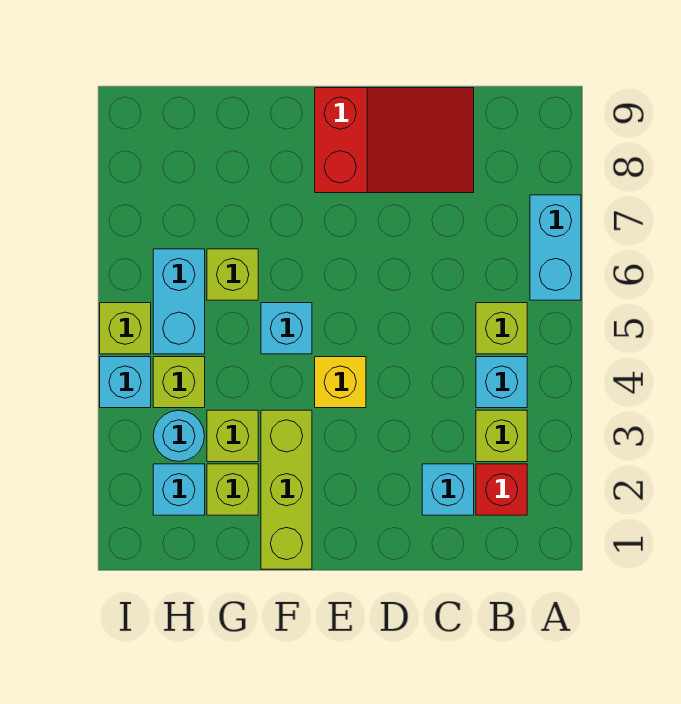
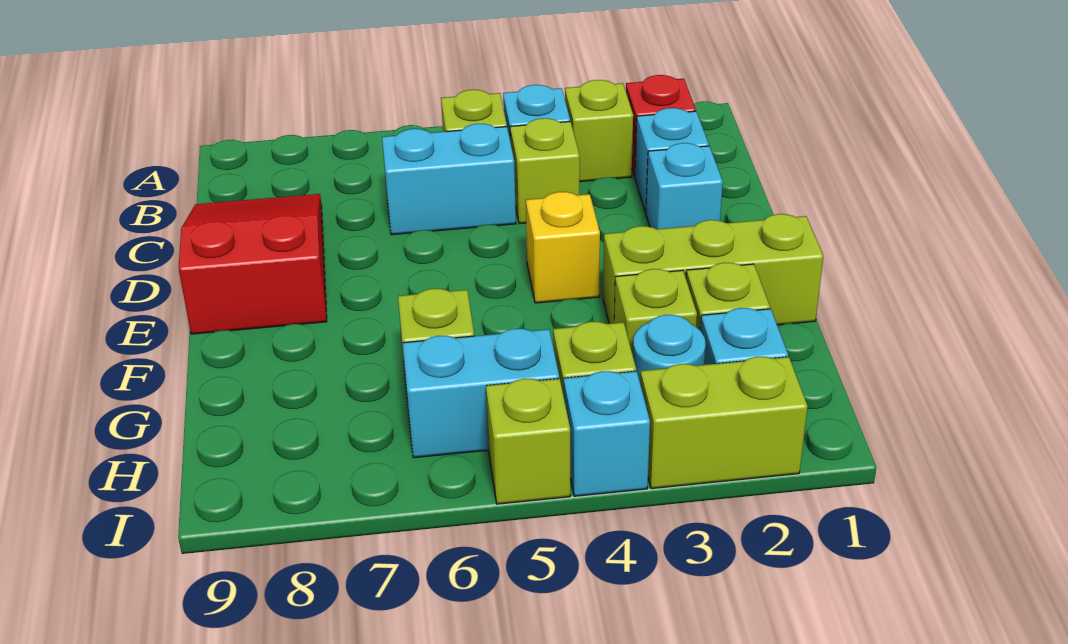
cyan brick A6:A7 level 1 -> cyan brick C5:C6 level 1
none -> lime brick C4 level 1
cyan brick F5 level 1 -> cyan brick D2 level 1
none -> lime brick I2:I3 level 1

